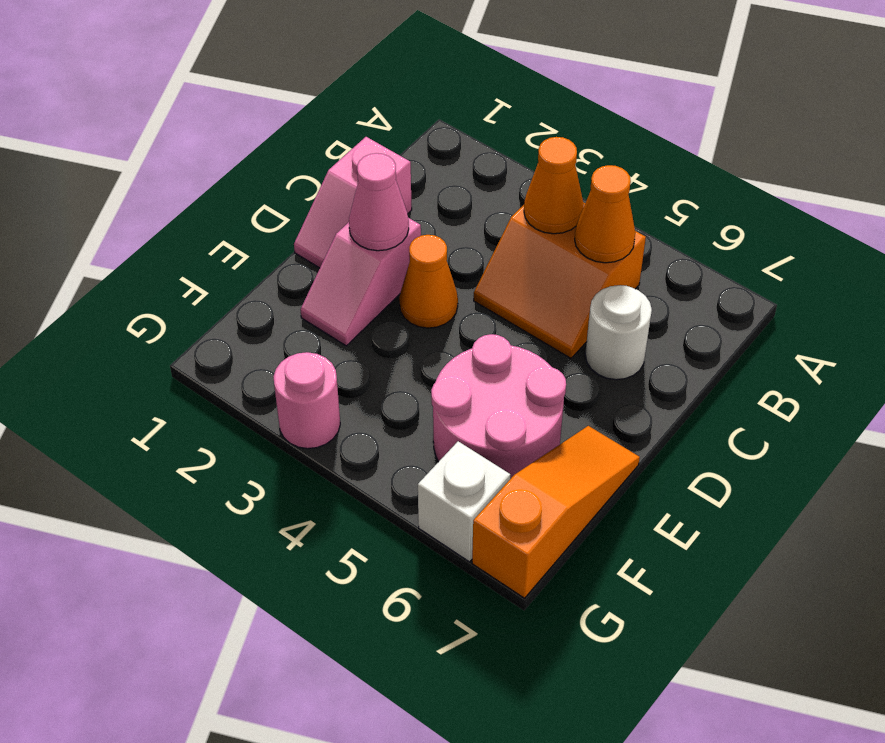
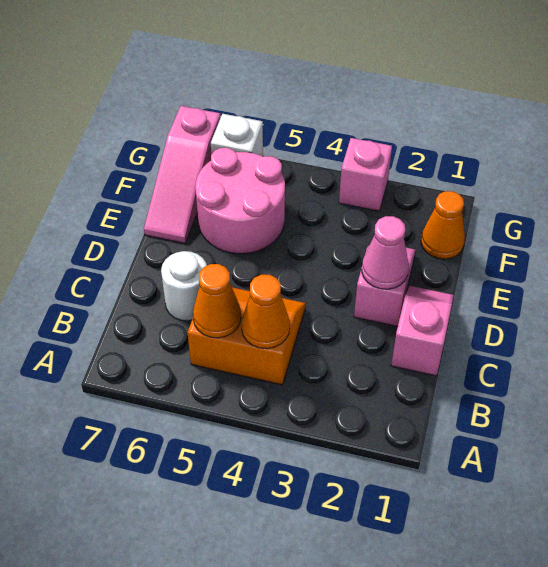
orange cone D3 level 1 -> orange cone F1 level 1
orange slope E7:G7 level 1 top G -> pink slope E7:G7 level 1 top G
pink round brick G3 level 1 -> pink brick G3 level 1

